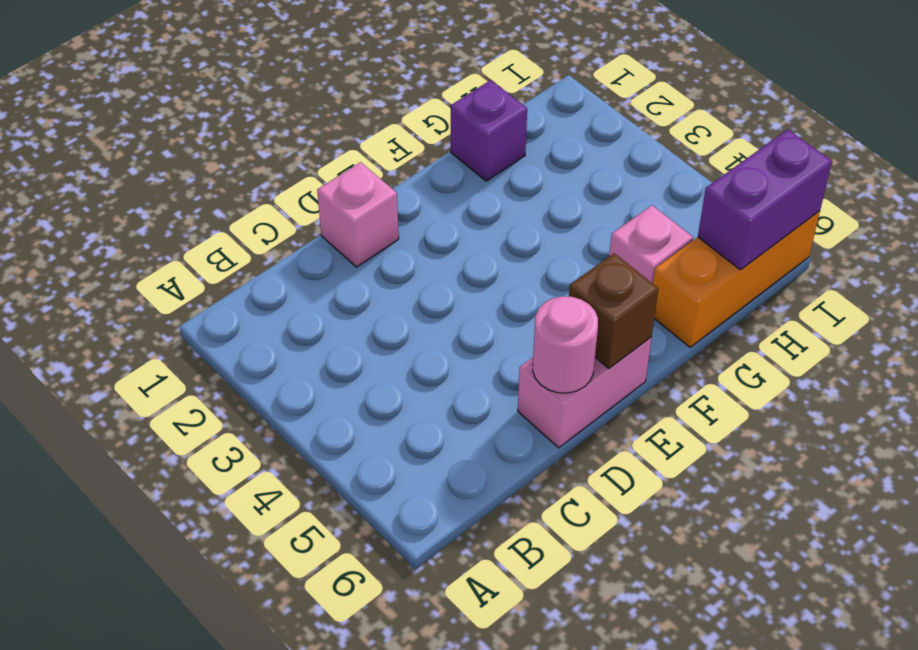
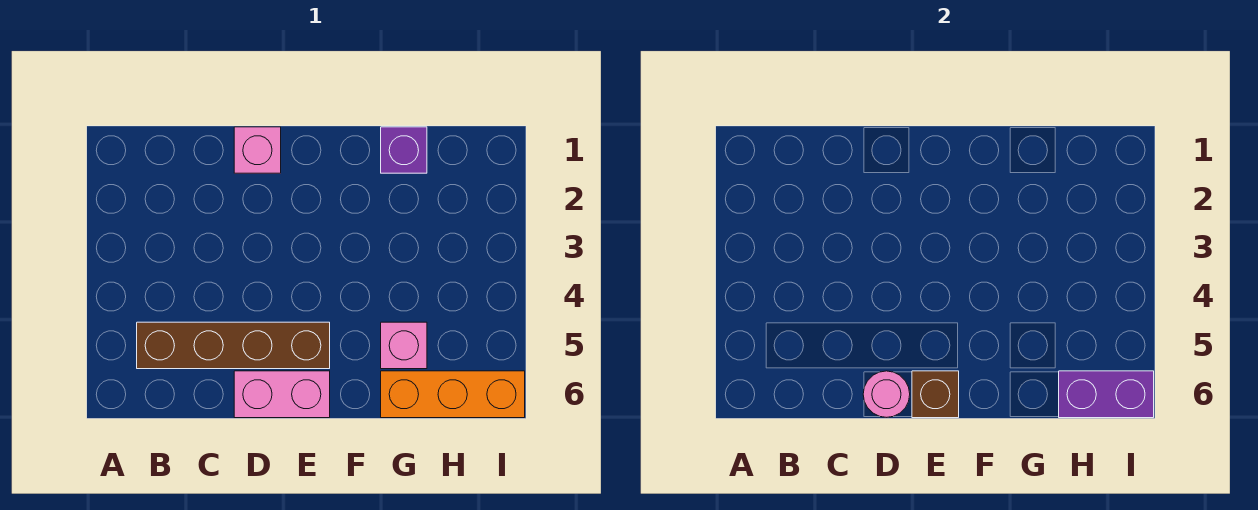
none -> brown brick B5:E5 level 1

